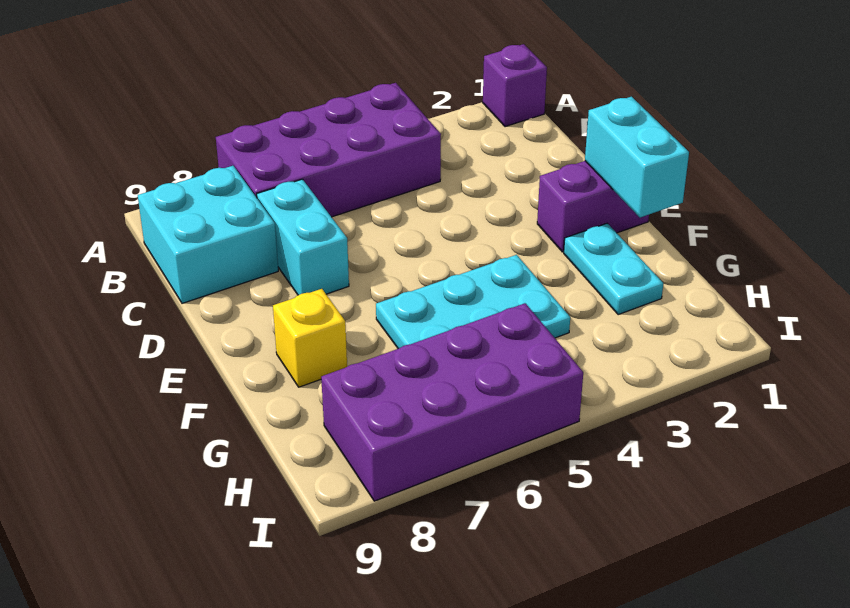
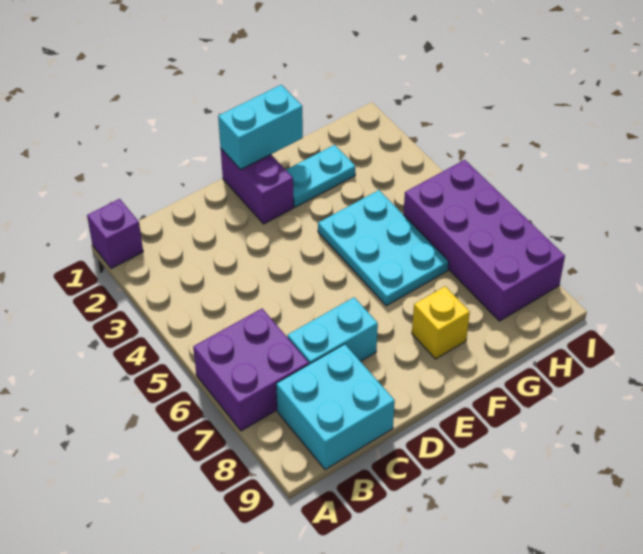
purple brick A4:B7 level 1 -> purple brick A6:B7 level 1

